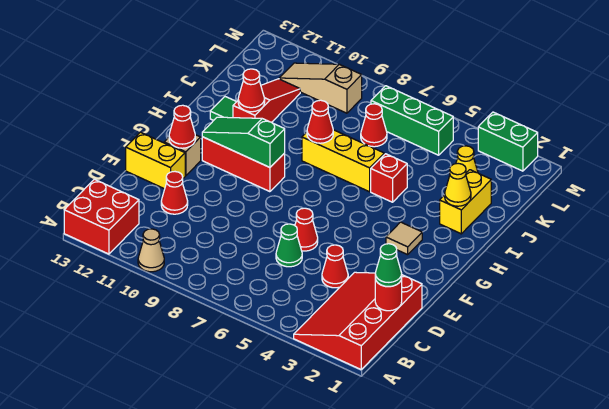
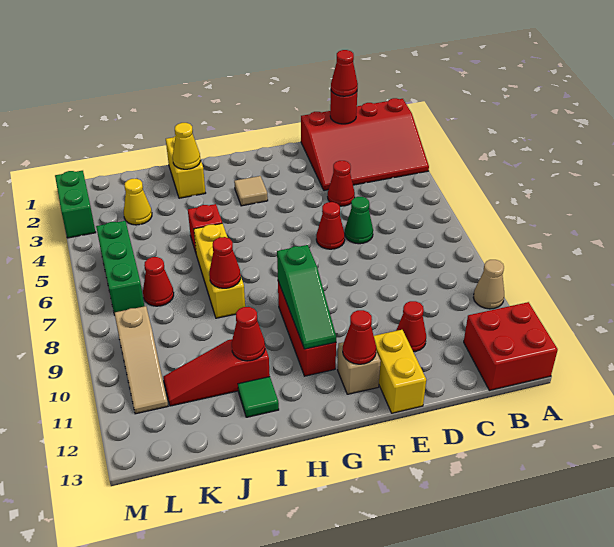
green cone C1 level 3 -> red cone C1 level 3
yellow brick I2:J2 level 1 -> yellow brick I1:I2 level 1

